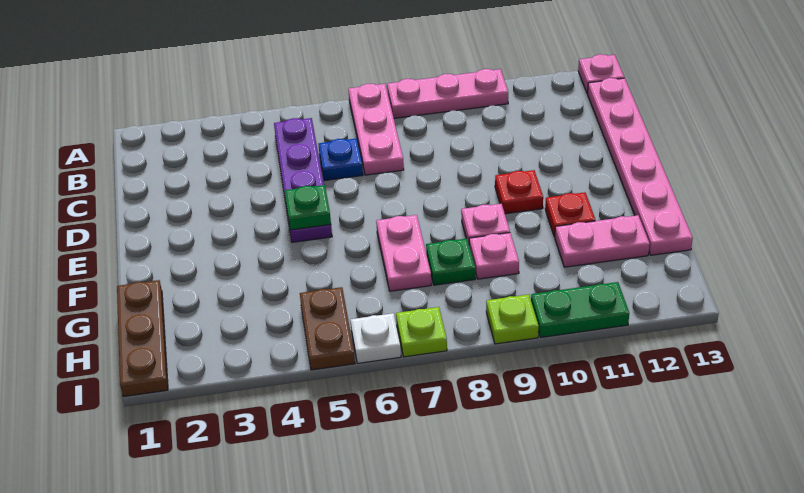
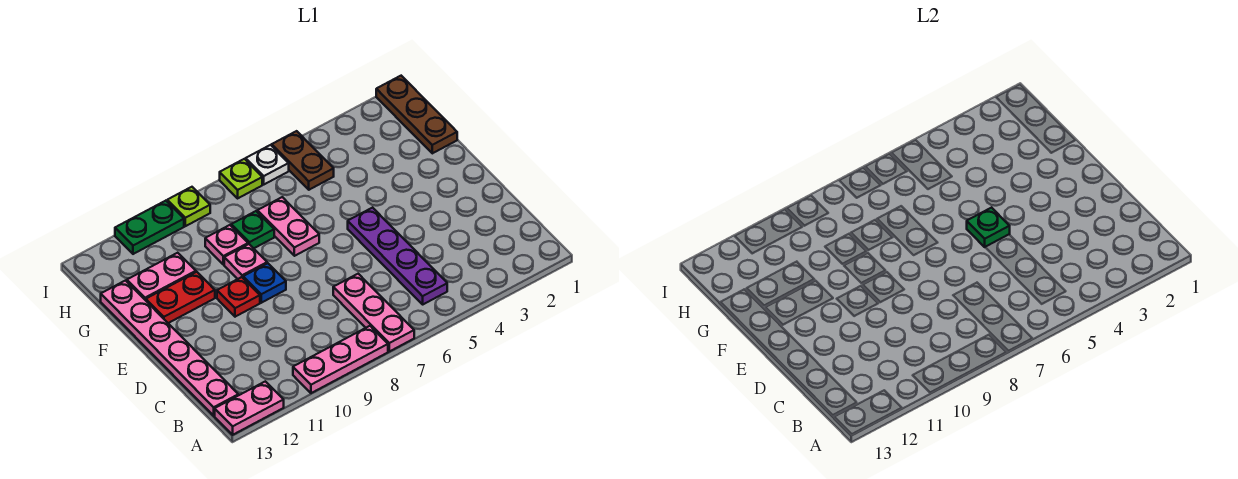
pink plate A13 level 1 -> pink plate A12:A13 level 1
blue plate C6 level 1 -> blue plate E9 level 1
red plate F11 level 1 -> red plate F11:F12 level 1

